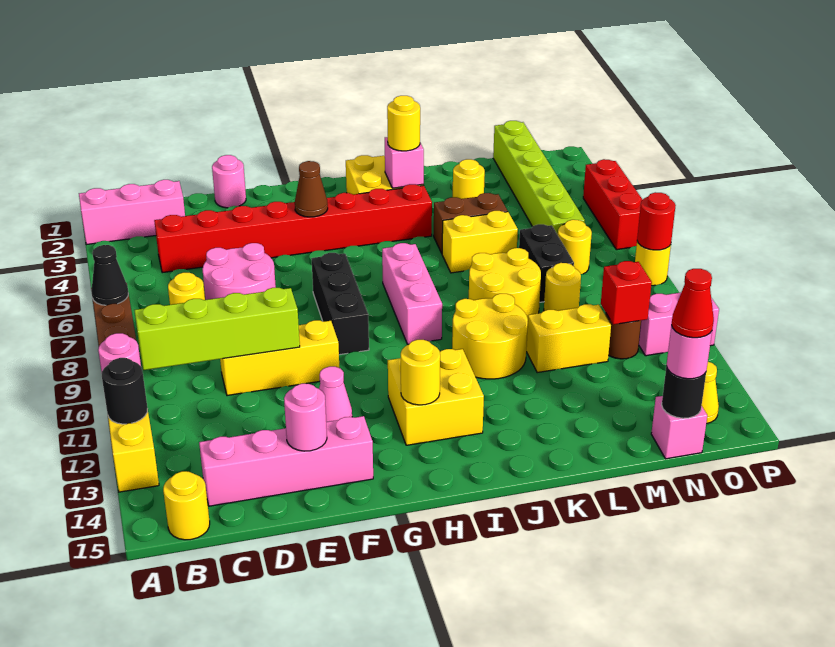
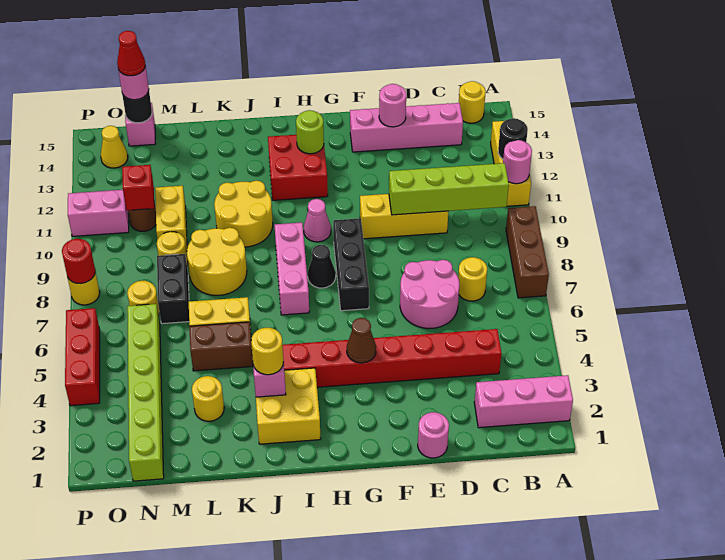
black cone A7 level 2 -> black cone H8 level 1
pink cone F12 level 1 -> pink cone H10 level 1
yellow brick H12:I13 level 1 -> red brick H12:I13 level 1
yellow round brick H13 level 2 -> lime round brick H13 level 2
yellow brick L11:M11 level 1 -> yellow brick M10:M11 level 1

